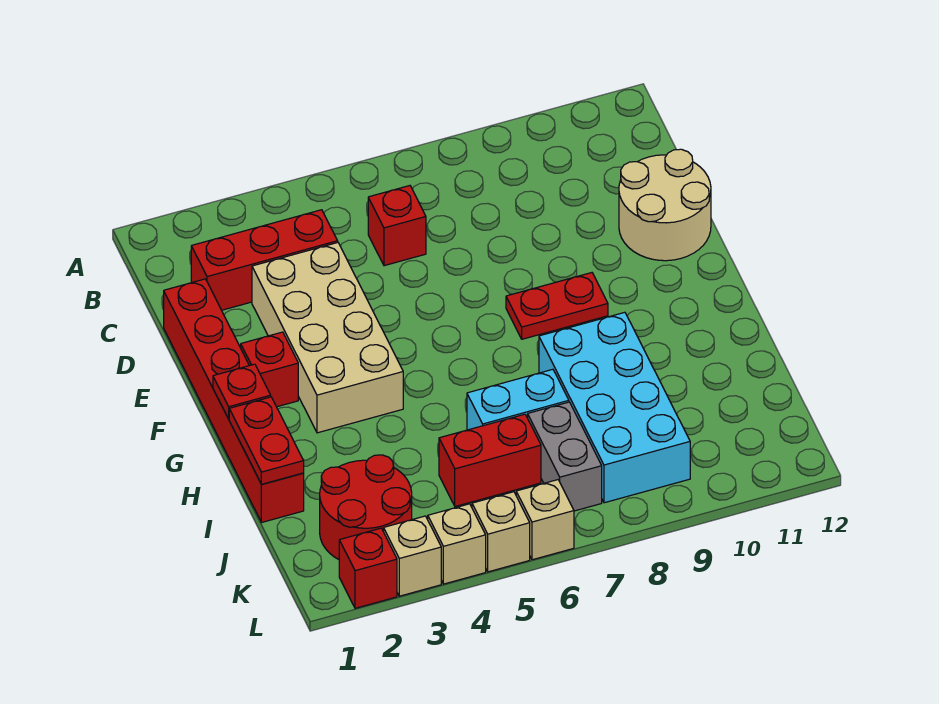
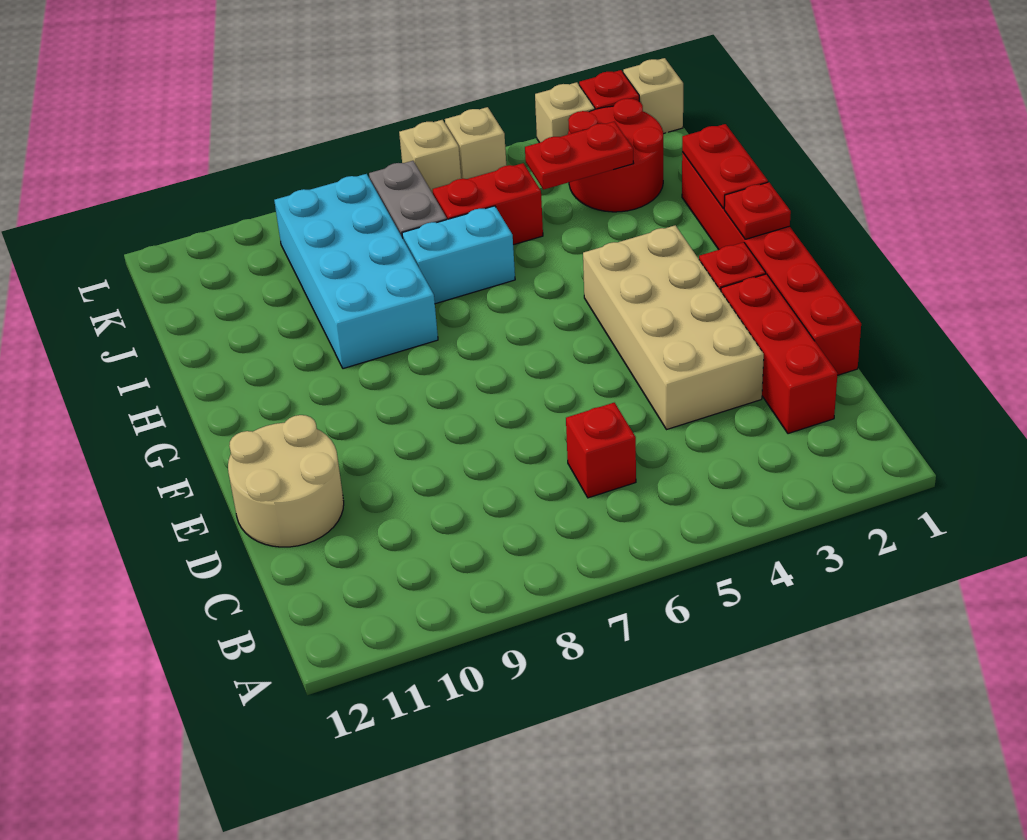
red brick C2:C4 level 1 -> red brick C2:E2 level 1
red plate F8:F9 level 1 -> red plate J3:J4 level 2
tan brick L4 level 1 -> tan brick L1 level 1

